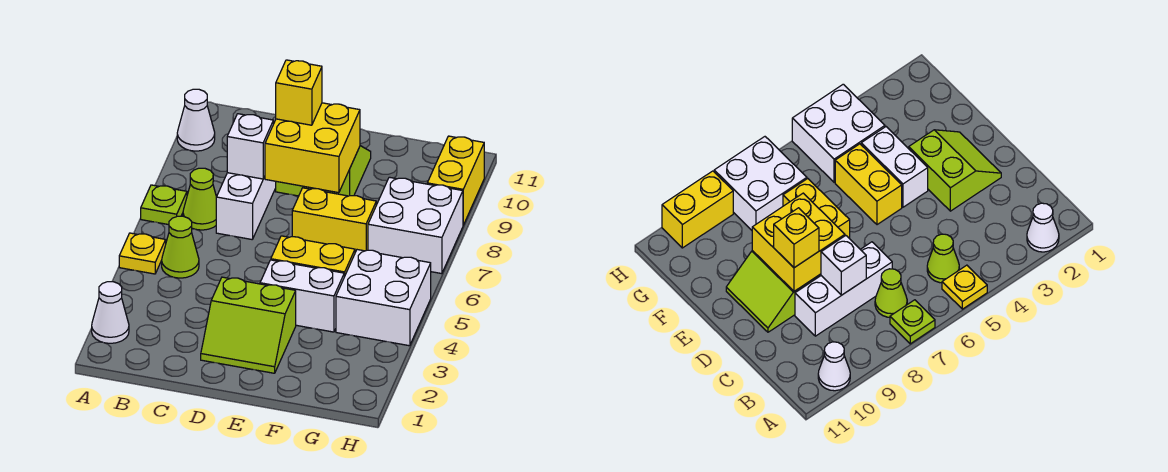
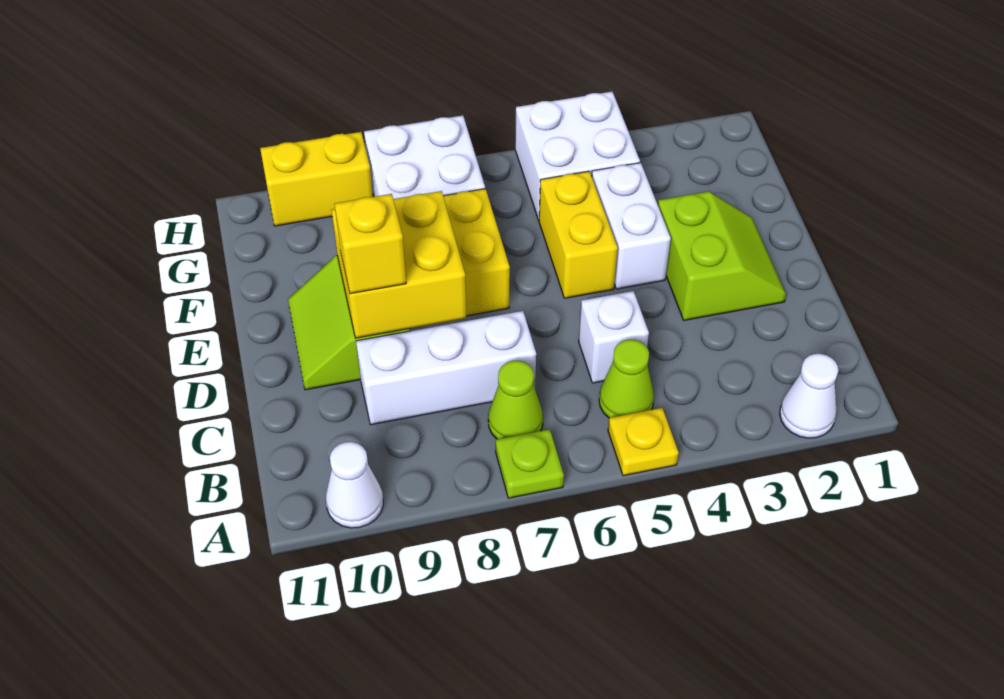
white brick C8 level 2 -> white brick C5 level 1

